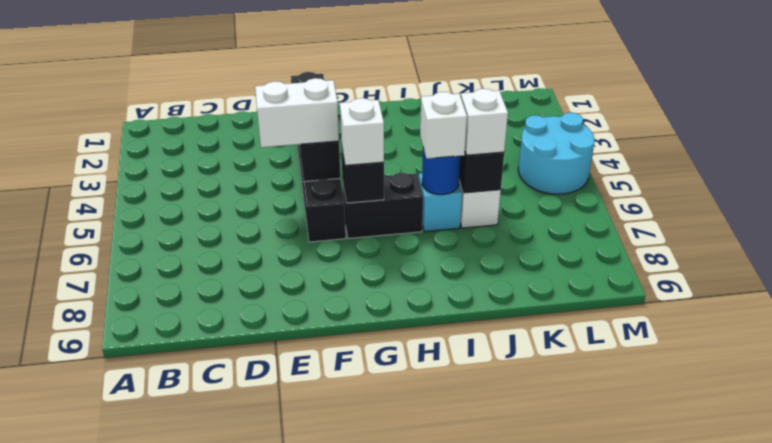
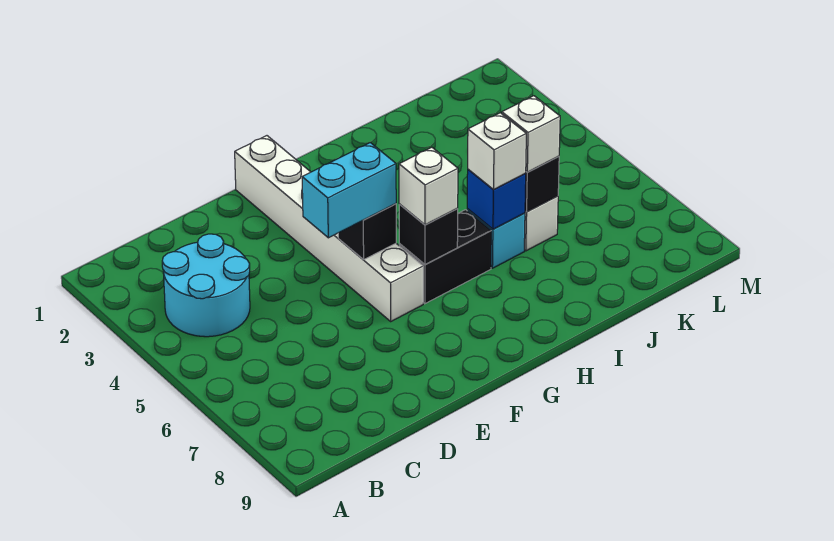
white brick E5:F5 level 3 -> cyan brick E5:F5 level 3
black brick F1:F6 level 1 -> white brick F1:F6 level 1
blue round brick I6 level 2 -> blue brick I6 level 2
cyan round brick L4:M5 level 1 -> cyan round brick B3:C4 level 1

